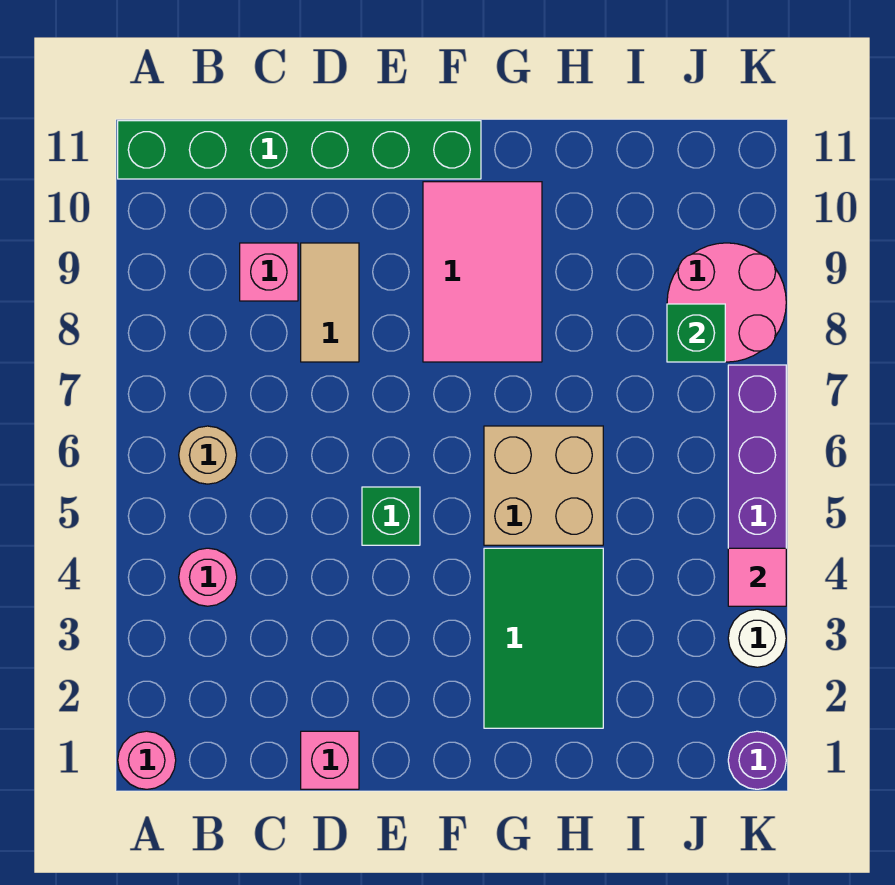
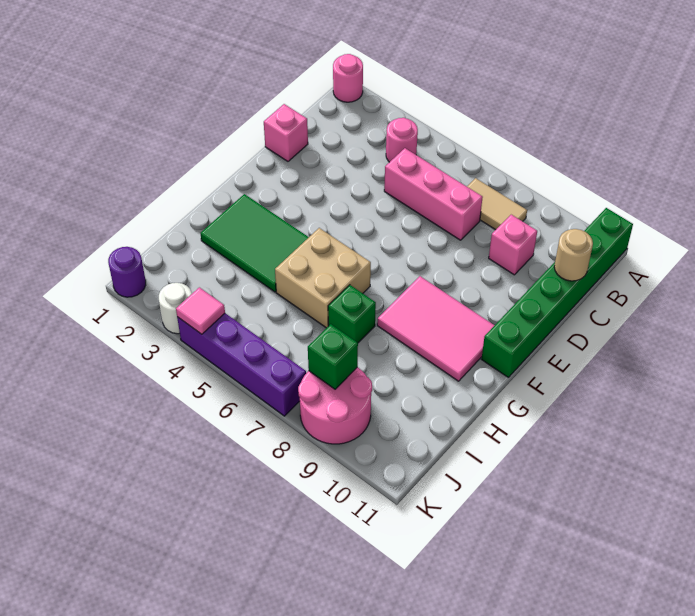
tan round brick B6 level 1 -> tan round brick C11 level 2
none -> pink brick C5:C7 level 1
tan tile D8:D9 level 1 -> tan tile B7:B8 level 1
green brick E5 level 1 -> green brick H7 level 1

